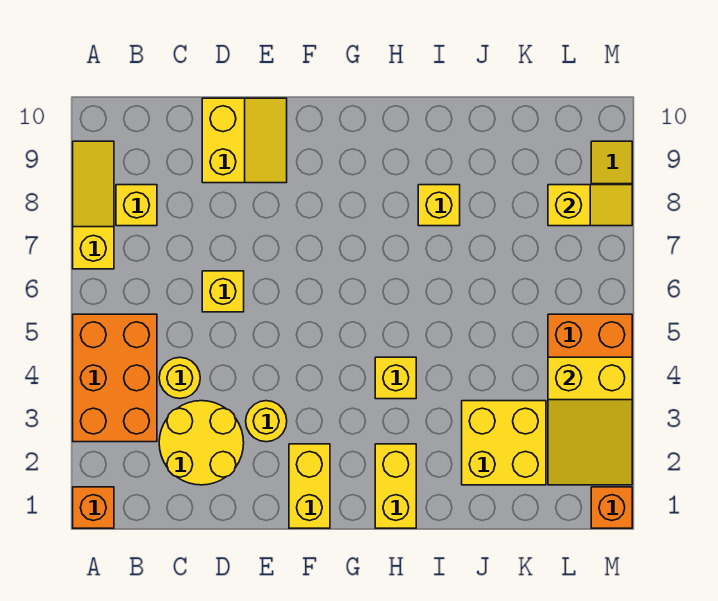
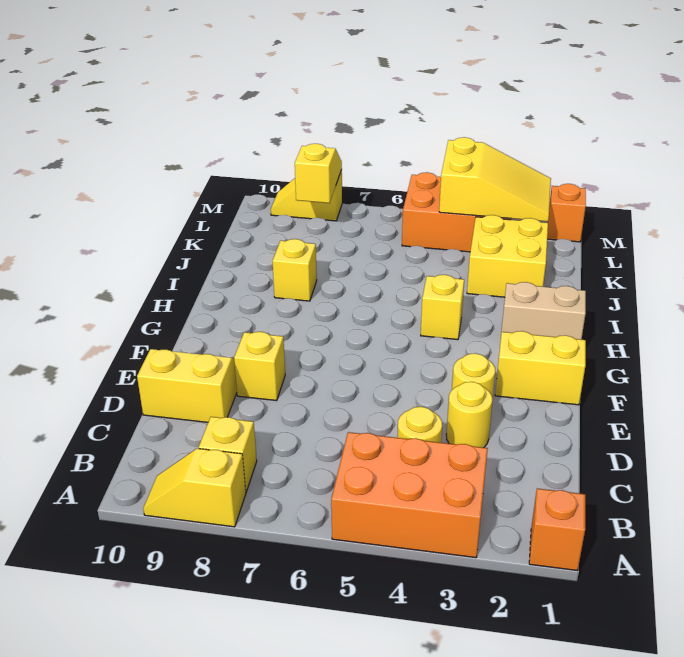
yellow slope A7:A9 level 1 top 7 -> yellow slope A8:A9 level 1 top 8
yellow round brick C2:D3 level 1 -> yellow round brick D3 level 1
yellow brick D6 level 1 -> yellow brick E8 level 1
yellow brick H1:H2 level 1 -> tan brick H1:H2 level 1

